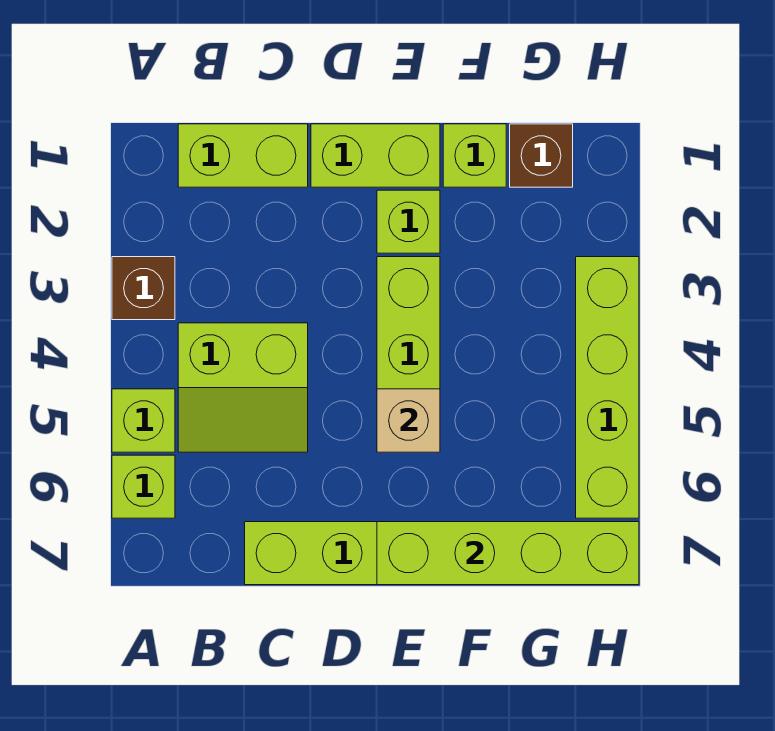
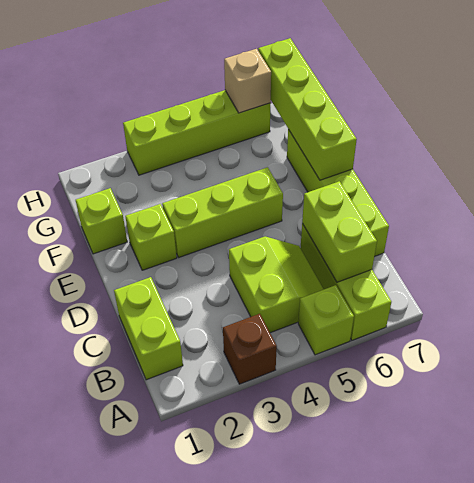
lime brick A6 level 1 -> lime brick A6:C6 level 1
lime brick D1:E1 level 1 -> lime brick B6:C6 level 2
tan brick E5 level 2 -> tan brick H6 level 2
brown brick G1 level 1 -> none

